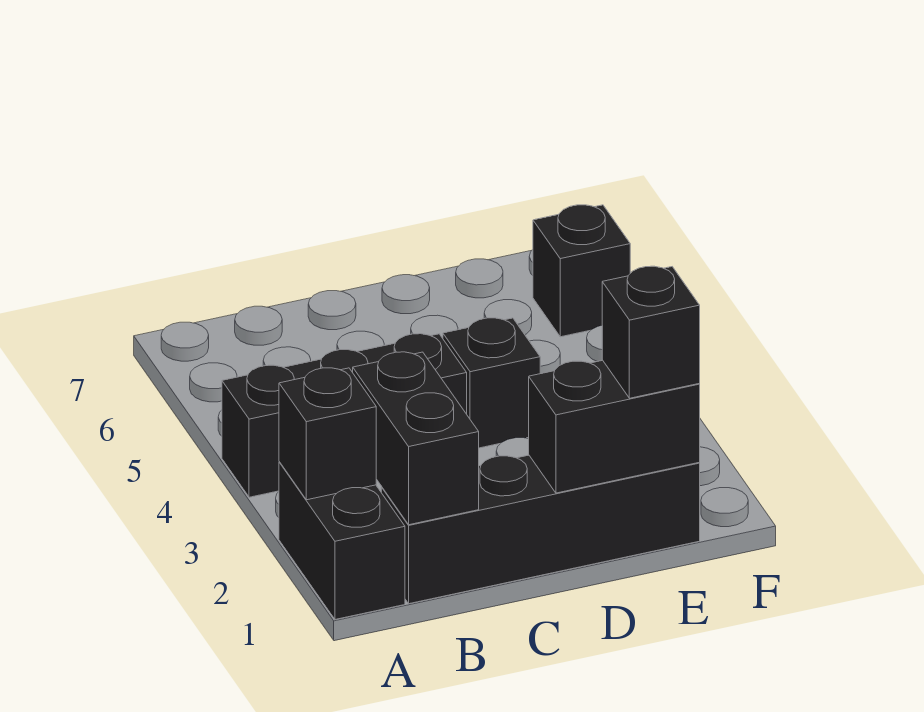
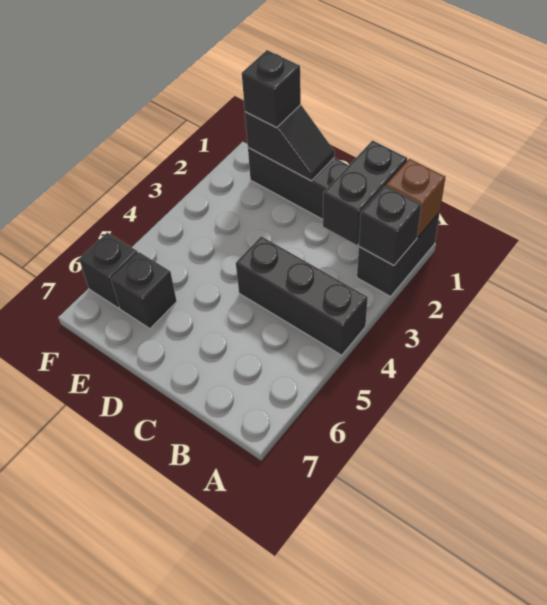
none -> brown brick A1 level 2
black brick D1:E1 level 2 -> black slope D1:E1 level 2 top E
black brick D4 level 1 -> black brick E6 level 1

